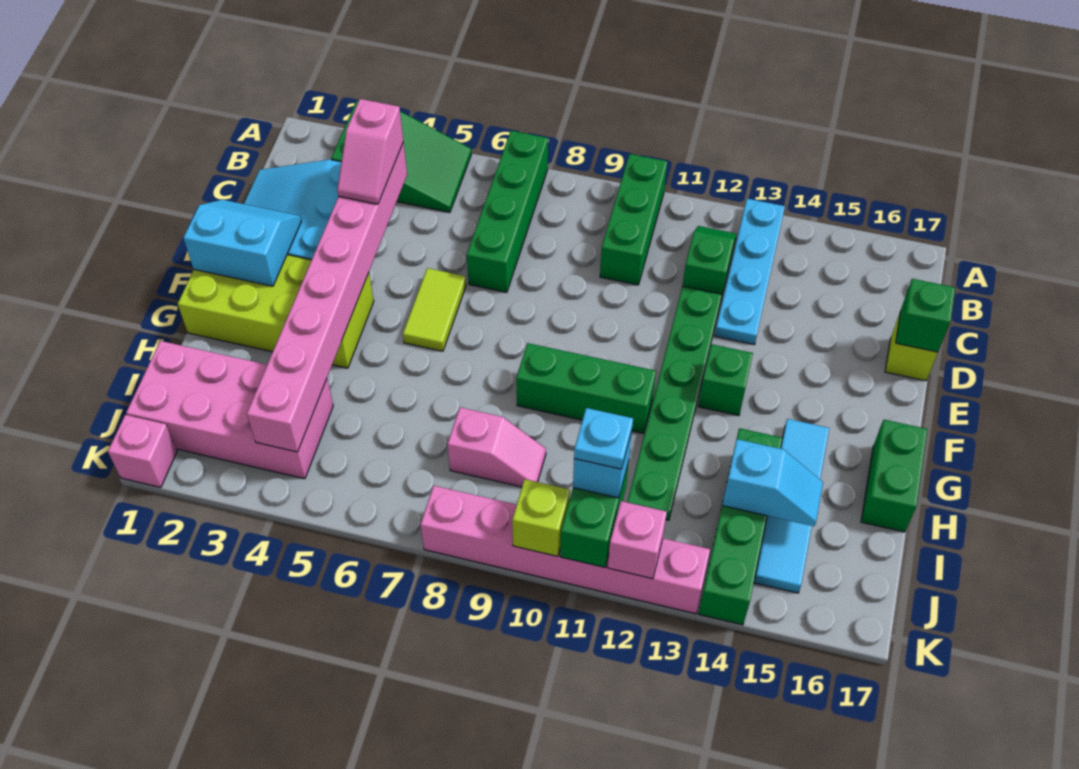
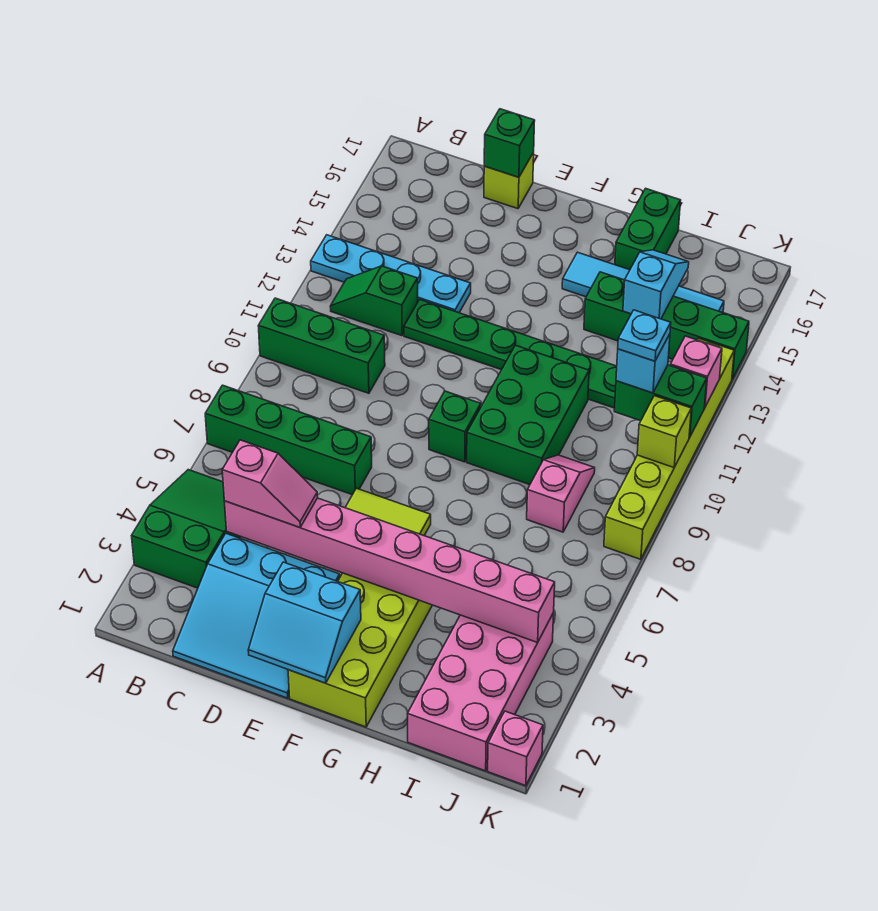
cyan slope E1:F2 level 2 top F -> cyan slope E1:F2 level 2 top 2
green brick F13 level 1 -> green brick F9 level 1
green brick G9:G11 level 1 -> green brick G9:H11 level 1
green brick G17:H17 level 1 -> green brick H16:H17 level 1
pink brick K8:K13 level 1 -> lime brick K8:K13 level 1

